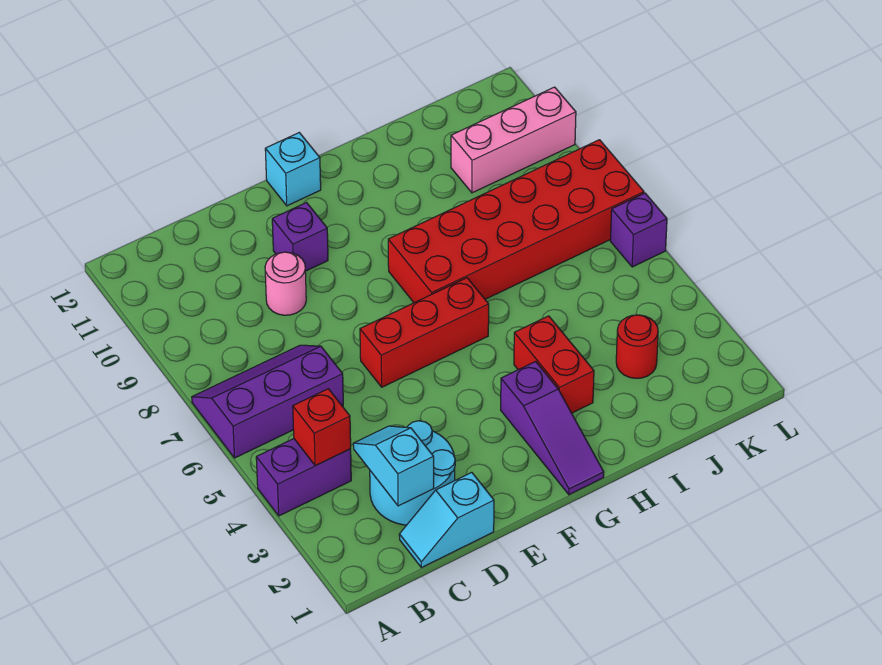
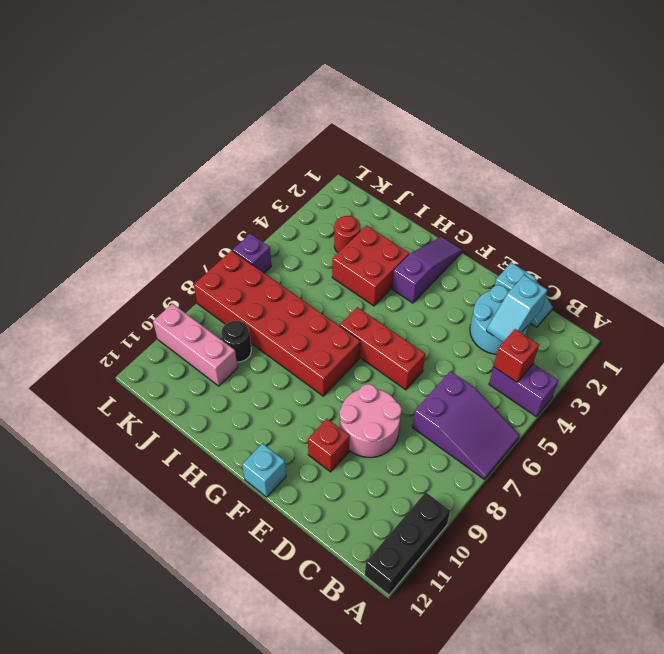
purple slope A6:C7 level 1 top 6 -> purple slope A6:C7 level 1 top C
none -> black brick A10:A12 level 1
pink round brick D9 level 1 -> pink round brick D8:E9 level 1
purple brick E10 level 1 -> red brick E10 level 1
red brick H3:H4 level 1 -> red brick H3:I4 level 1
none -> black round brick J9 level 1

